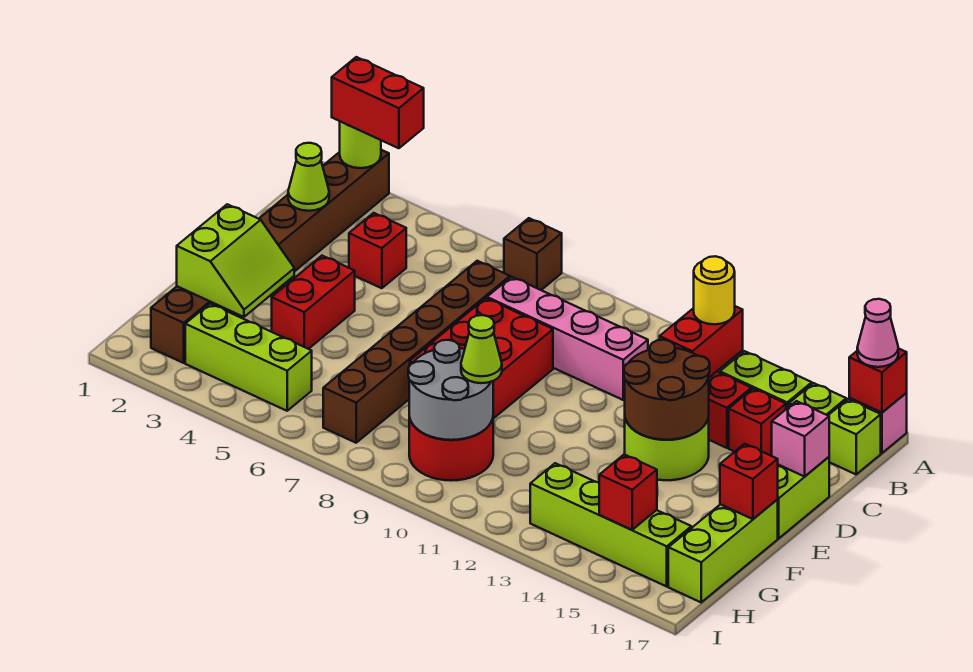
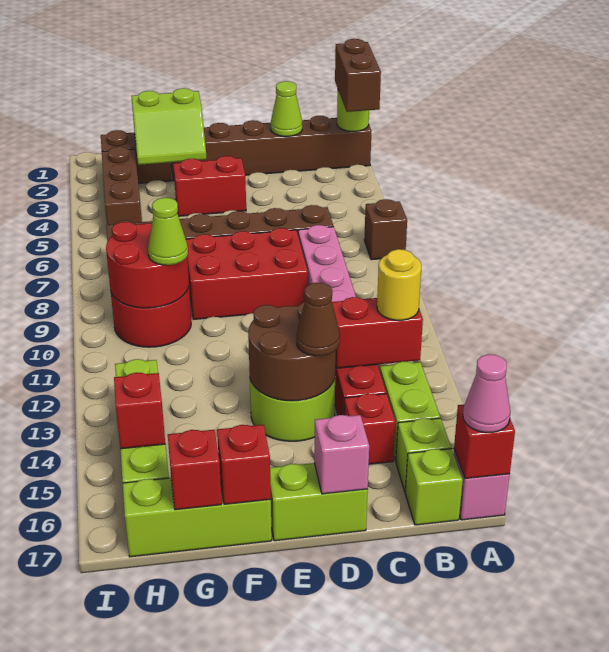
red brick A2:A3 level 3 -> brown brick A2:A3 level 3
red brick C4 level 1 -> red brick G17 level 2
none -> brown cone D14 level 3
grey round brick G9:H10 level 2 -> red round brick G9:H10 level 2
lime brick H3:H5 level 1 -> brown brick H3:H5 level 1

